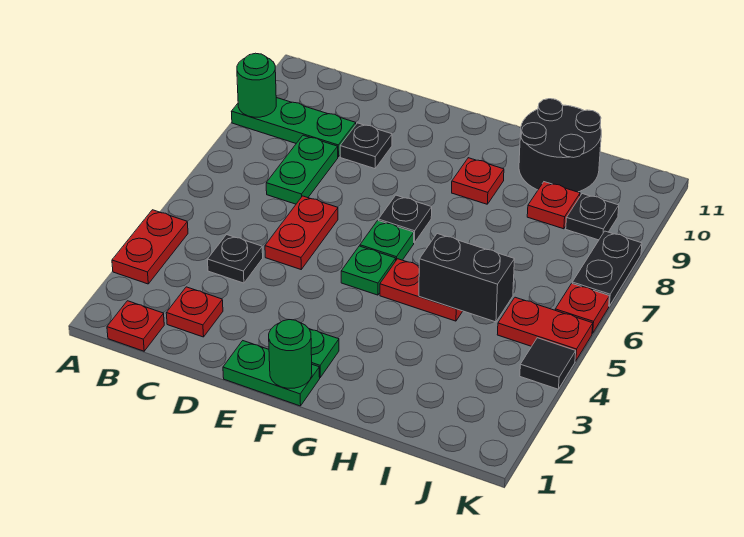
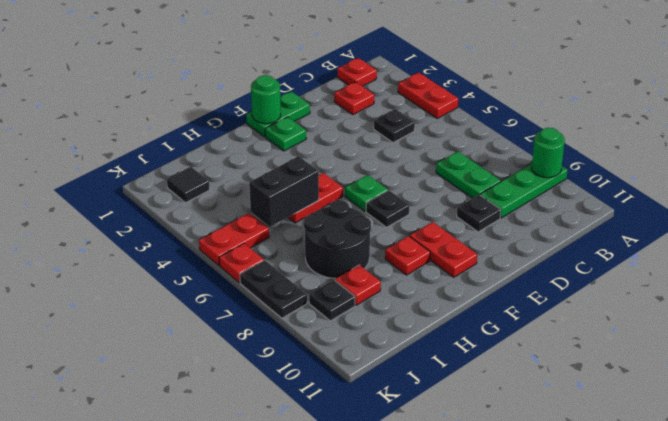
red plate D5:D6 level 1 -> red plate F9:F10 level 1
green plate F5 level 1 -> none
black round brick H10:I11 level 1 -> black round brick H7:I8 level 1
black tile K4 level 1 -> black tile J2 level 1

